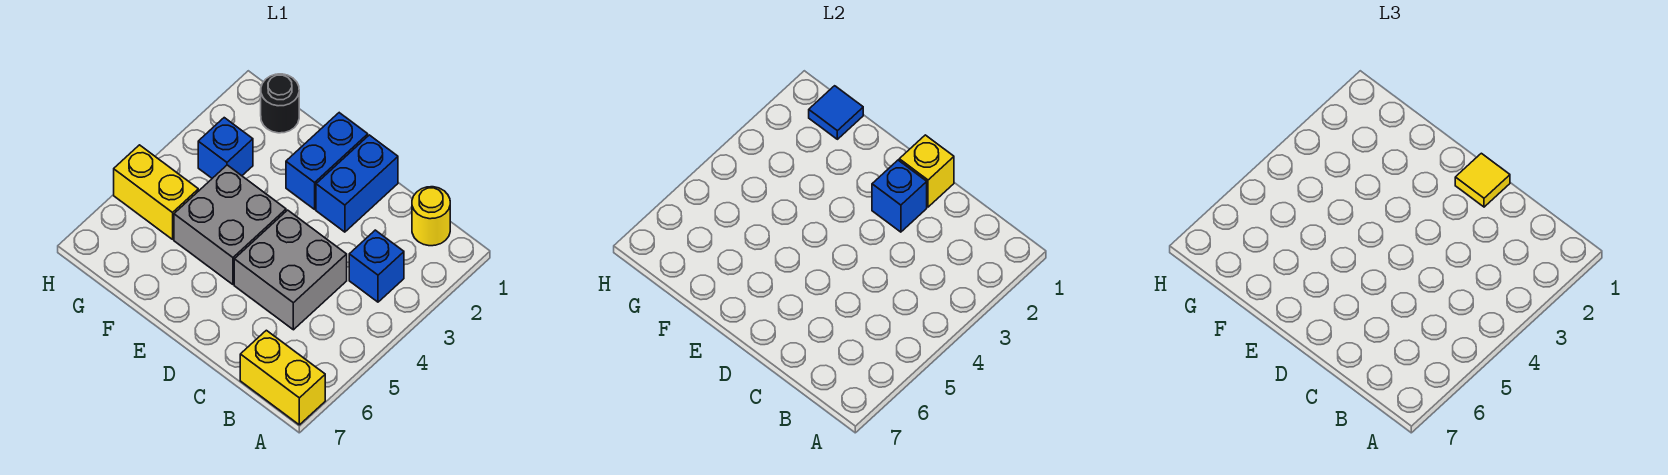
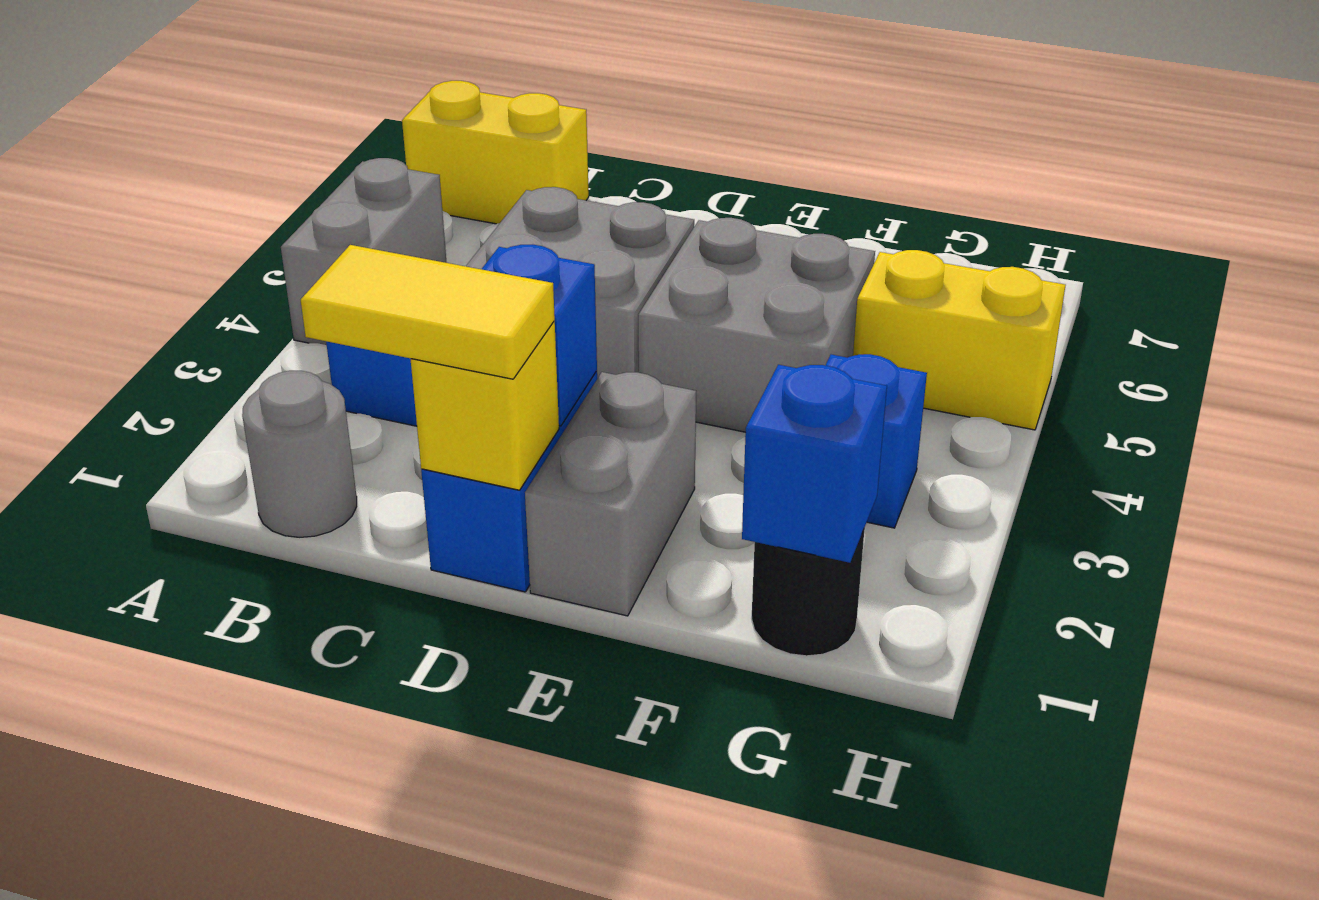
none -> grey brick A4:A5 level 1
yellow round brick B1 level 1 -> grey round brick B1 level 1
yellow tile D1 level 3 -> yellow tile C1:D1 level 3
blue brick E1:E2 level 1 -> grey brick E1:E2 level 1
blue tile G1 level 2 -> blue brick G1 level 2

